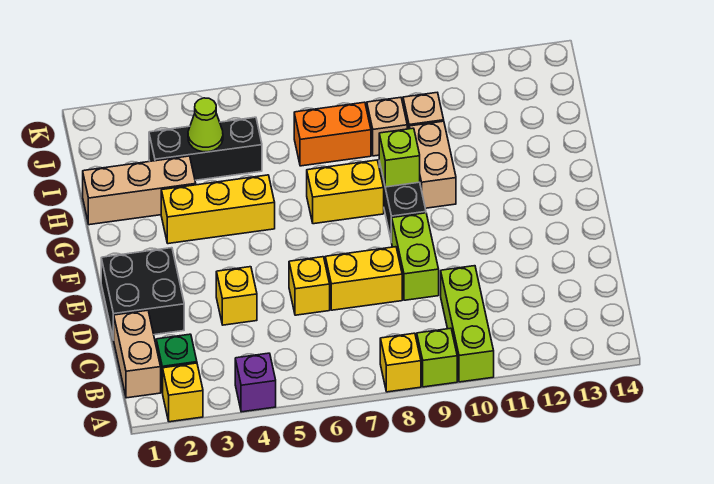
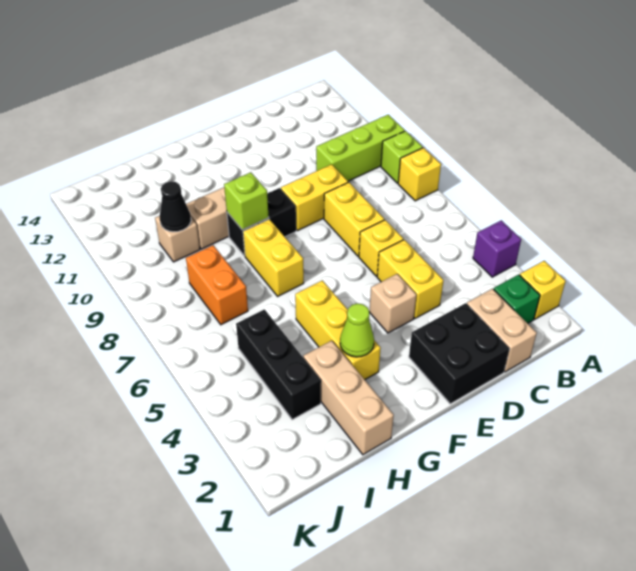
tan brick B1:C1 level 1 -> tan brick C1:C2 level 1
yellow brick D4 level 1 -> yellow brick D4:D5 level 1
lime brick D9:E9 level 1 -> yellow brick D9:E9 level 1
lime cone I4 level 2 -> lime cone G3 level 2
tan brick I9 level 1 -> tan brick E4 level 1
none -> black cone I10 level 2

